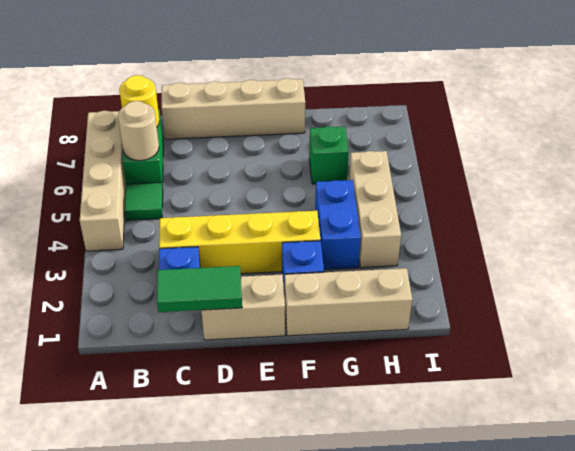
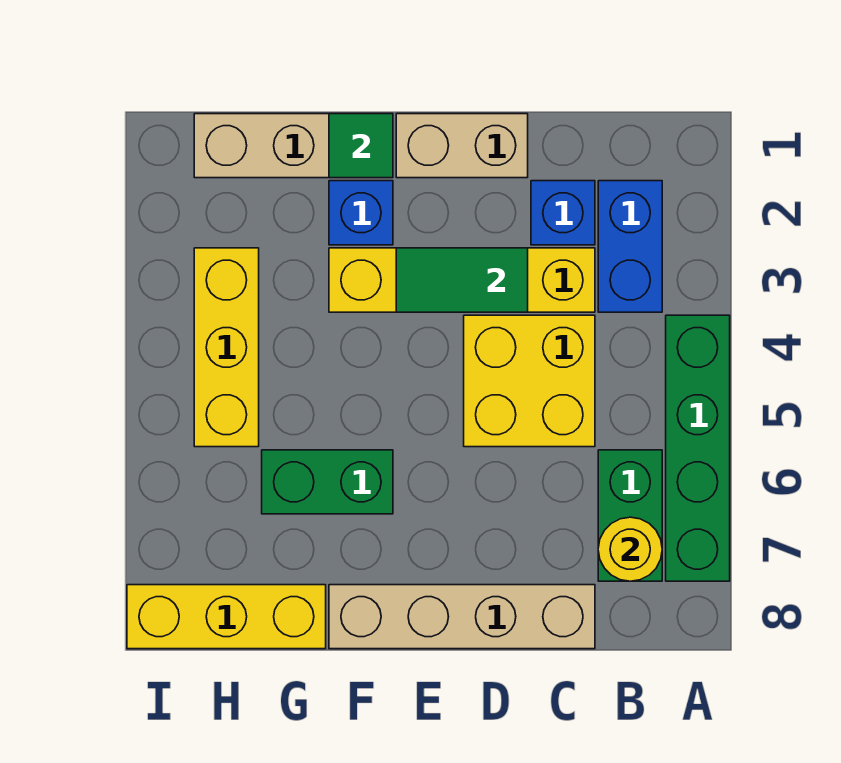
tan brick A4:A7 level 1 -> green brick A4:A7 level 1
green tile B5 level 1 -> green tile F1 level 2
tan round brick B6 level 2 -> none
green tile C1:D1 level 2 -> green tile D3:E3 level 2
none -> yellow brick C4:D5 level 1
blue brick G3:G4 level 1 -> blue brick B2:B3 level 1
green brick G6 level 1 -> green brick F6:G6 level 1
none -> yellow brick G8:I8 level 1
tan brick H3:H5 level 1 -> yellow brick H3:H5 level 1

